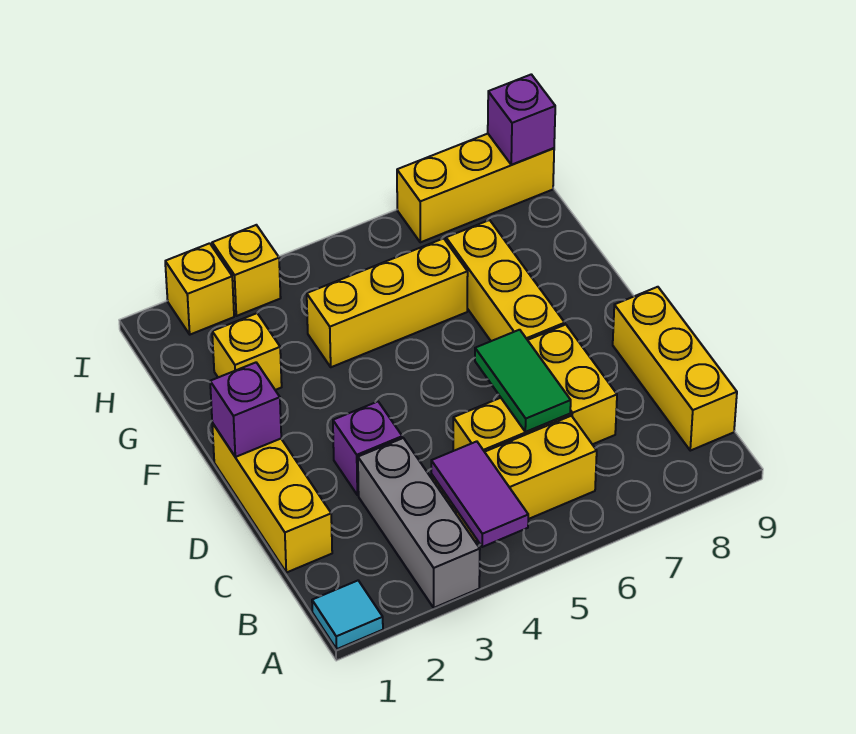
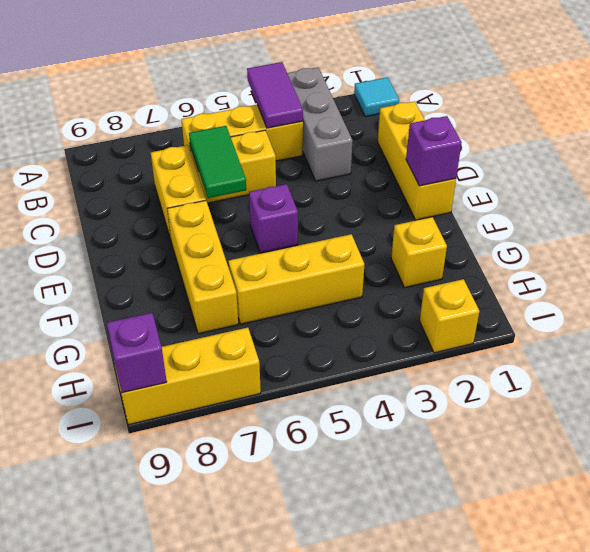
yellow brick B9:D9 level 1 -> none
purple brick D3 level 1 -> purple brick E5 level 1
yellow brick I3 level 1 -> none

